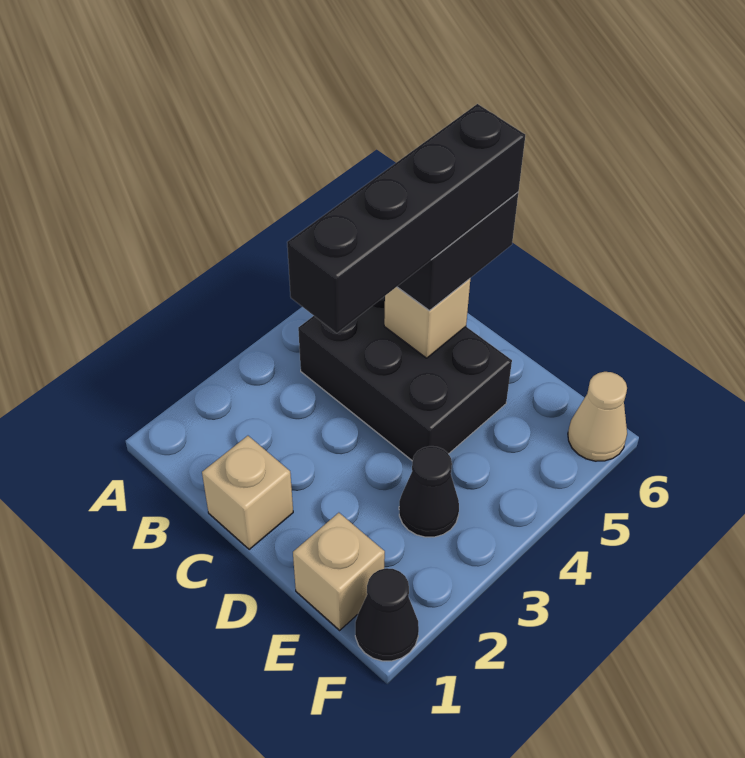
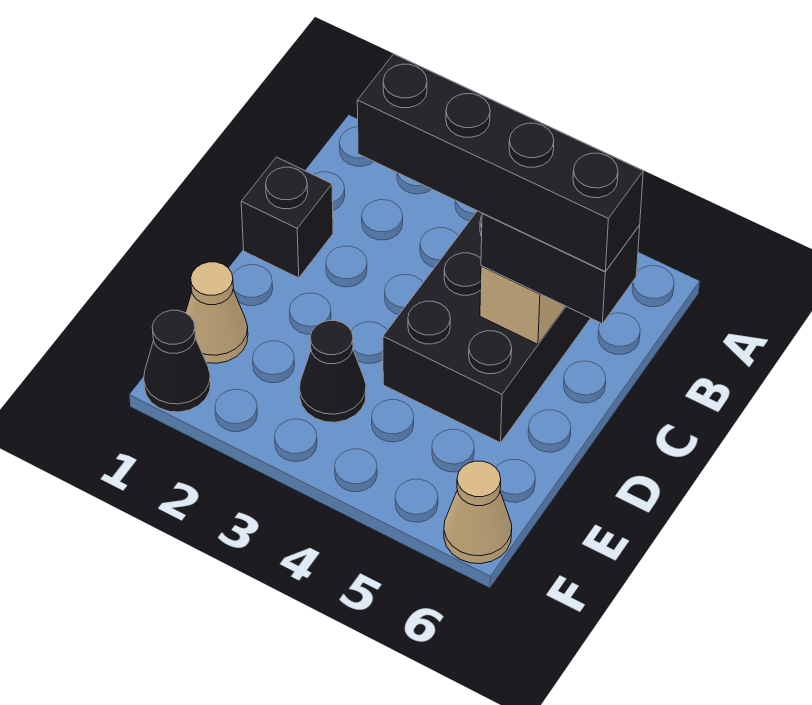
tan brick C1 level 1 -> black brick C1 level 1
tan brick E1 level 1 -> tan cone E1 level 1

